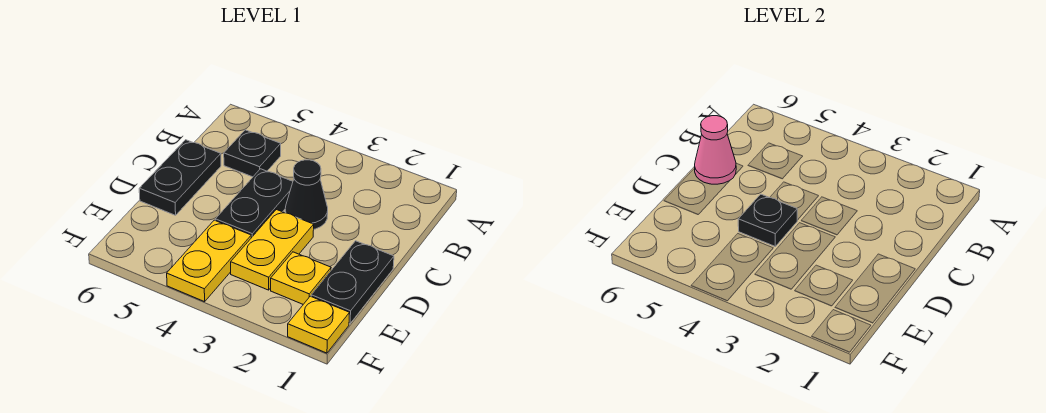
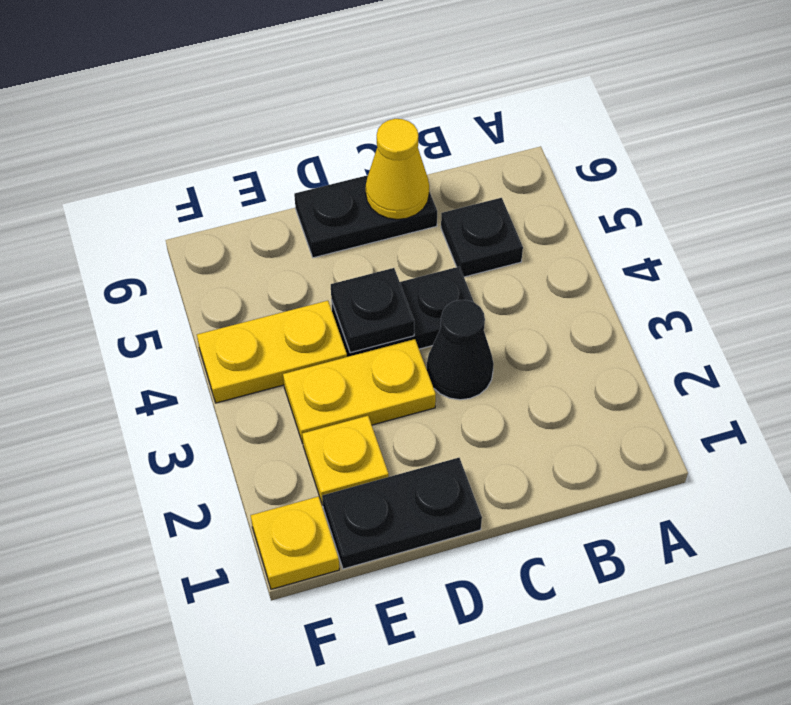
pink cone C6 level 2 -> yellow cone C6 level 2

